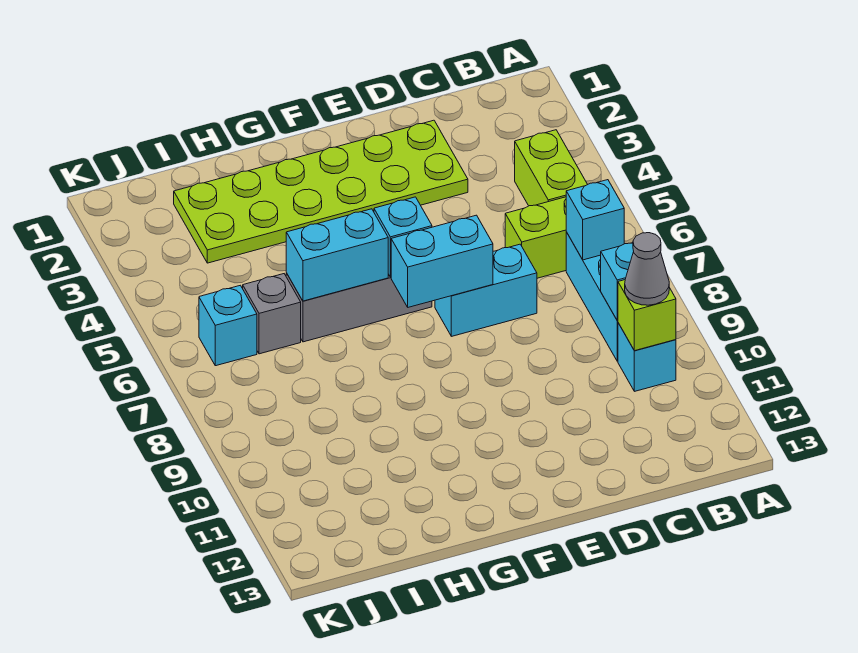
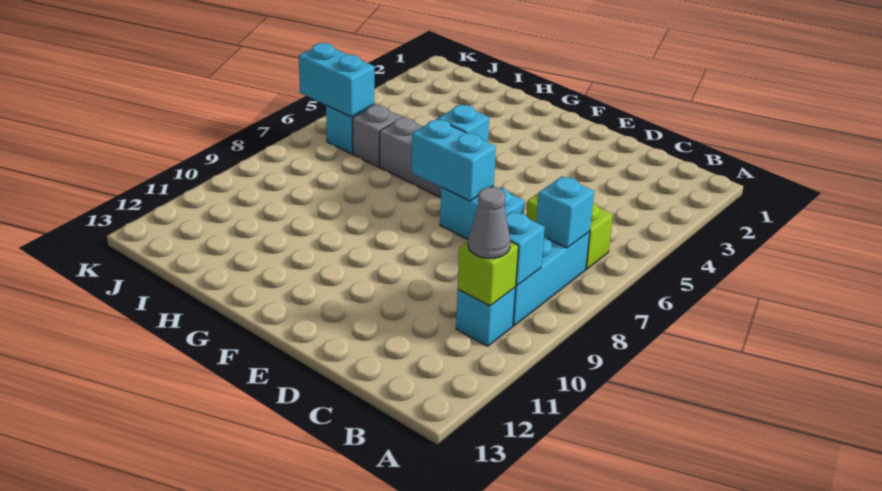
lime brick B4:B5 level 1 -> none
lime plate D2:I3 level 1 -> none
cyan brick G6:H6 level 2 -> cyan brick J6:K6 level 2

